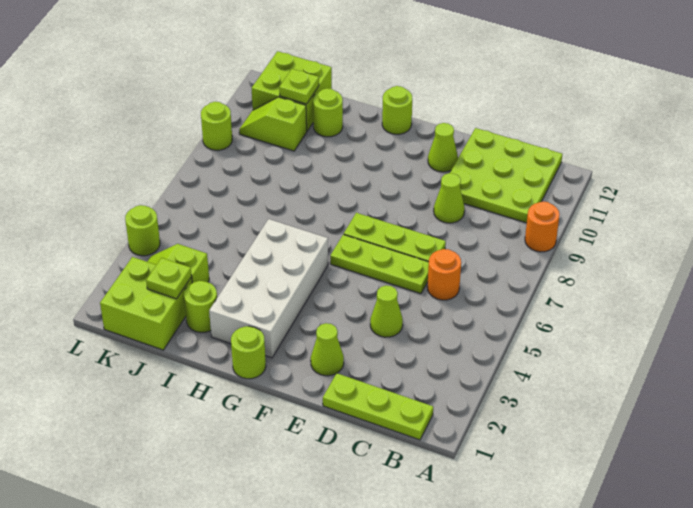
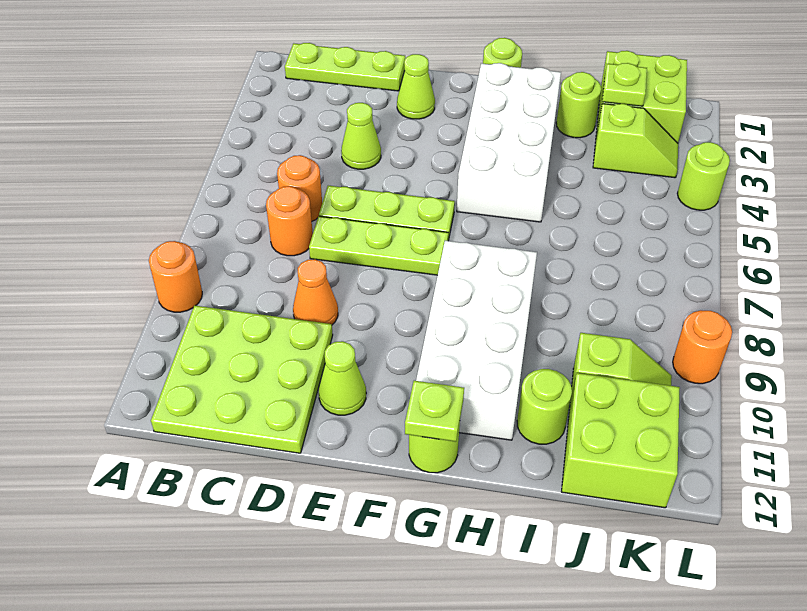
none -> orange round brick C7 level 1
lime cone D9 level 1 -> orange cone D9 level 1
none -> white brick G8:H11 level 1
lime plate J11 level 2 -> lime plate G12 level 2
lime round brick L9 level 1 -> orange round brick L9 level 1

